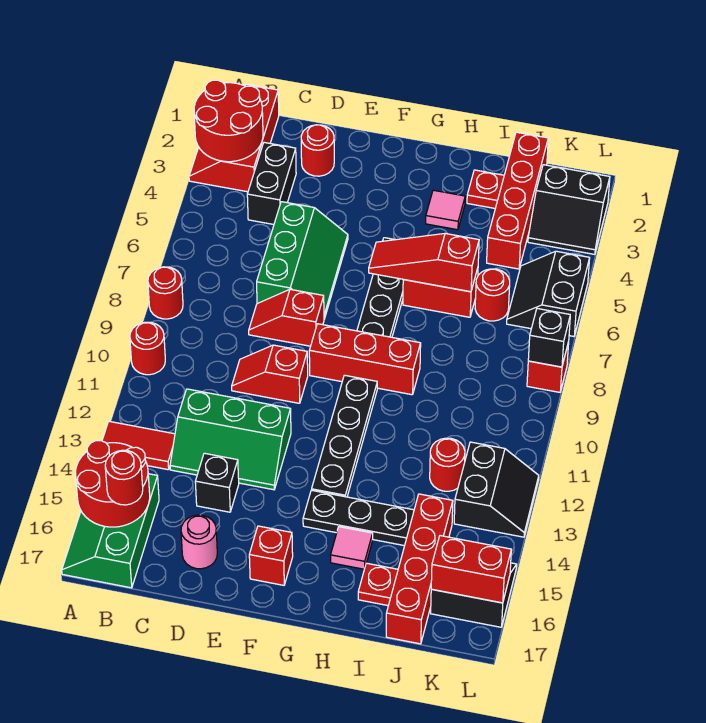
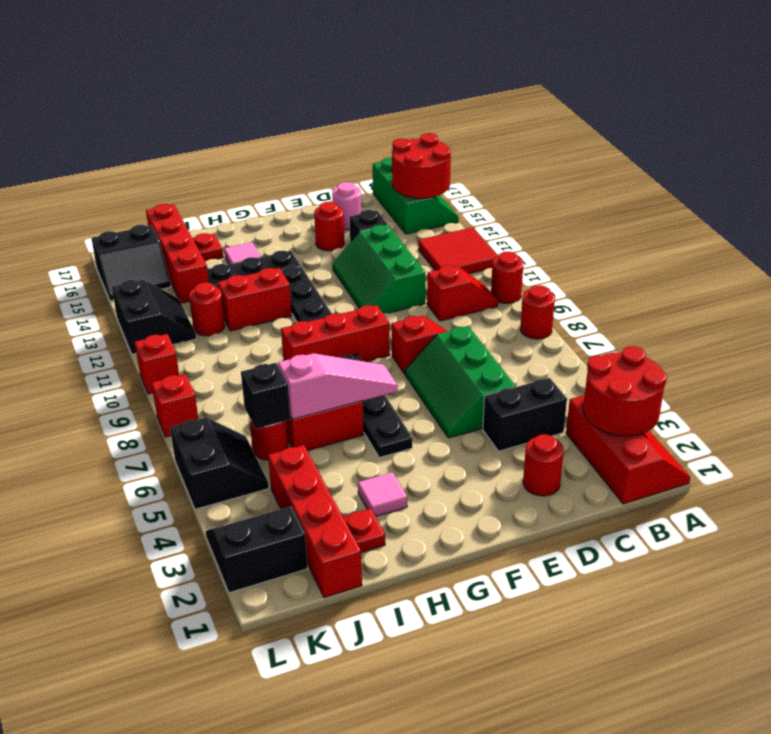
red tile A13:B13 level 1 -> red tile A12:B13 level 1
red round brick B16 level 3 -> red round brick E15 level 1
black brick C3:C4 level 1 -> black brick C4:D4 level 1
green slope C12:E13 level 1 top 12 -> green slope D11:E13 level 1 top D
red slope D10:E10 level 1 top E -> red slope B10:C10 level 1 top C
red brick F16 level 1 -> red brick L10 level 1
red slope G6:I6 level 2 top I -> pink slope G6:I6 level 2 top I
black slope K12:L13 level 1 top K -> black slope K12:L13 level 1 top L
red brick K16:L16 level 2 -> red brick H12:I12 level 1
black brick L8 level 2 -> black brick J6 level 2

